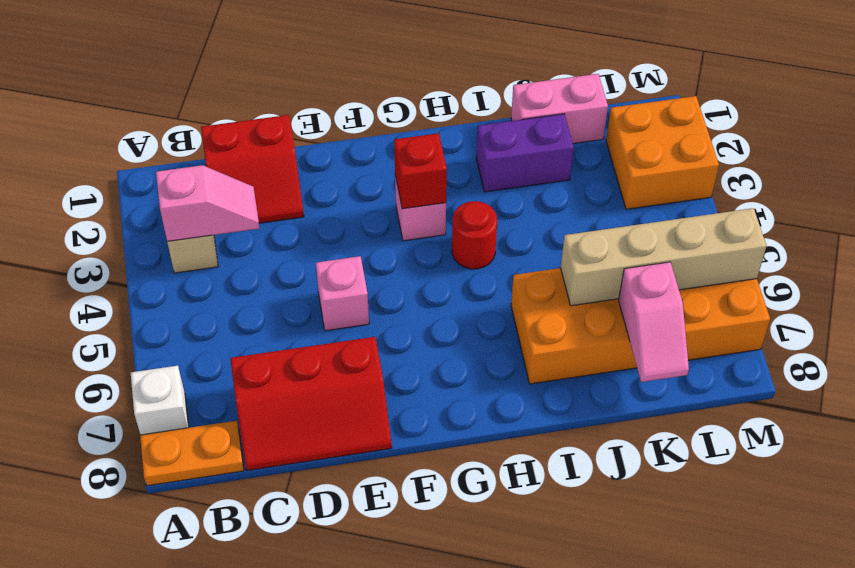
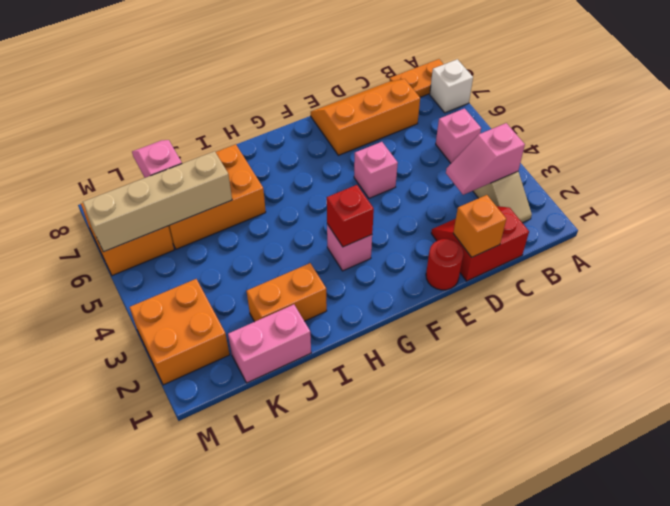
none -> pink brick B5 level 1
red slope C7:E8 level 1 top 7 -> orange slope C7:E8 level 1 top 7
none -> orange brick D1 level 2
red round brick H4 level 1 -> red round brick E1 level 1
purple brick I2:J2 level 1 -> orange brick I2:J2 level 1

